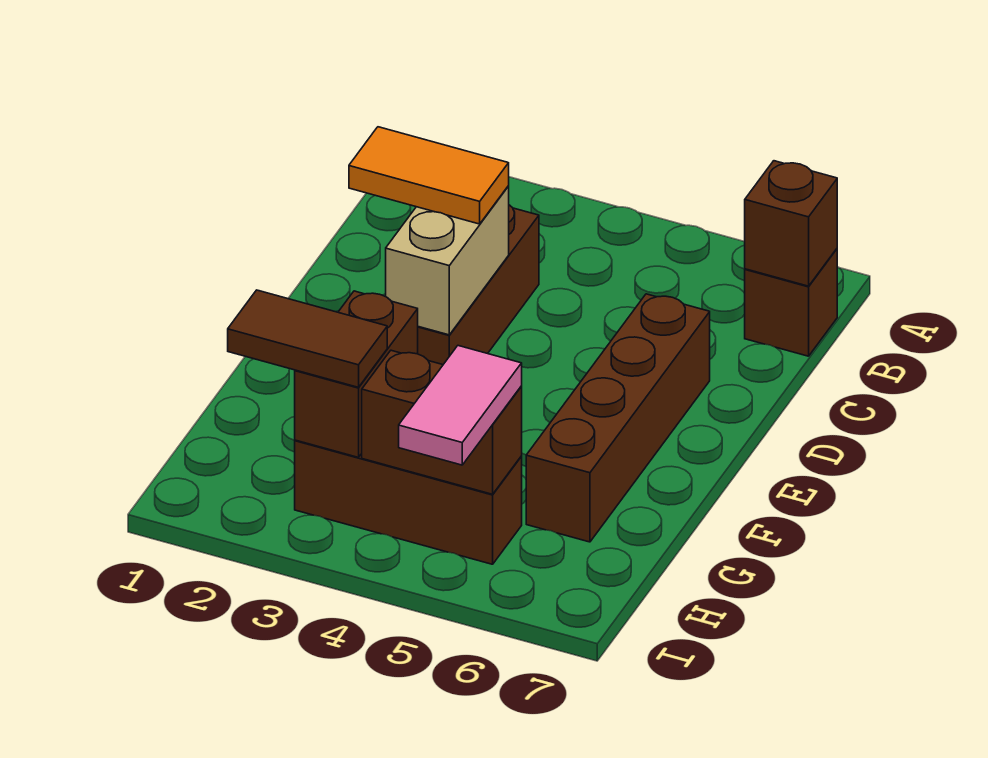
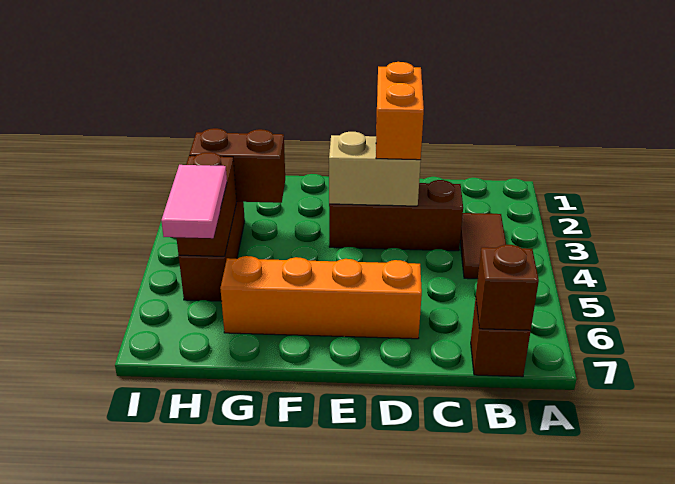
orange tile D2:D3 level 3 -> orange brick D2:D3 level 3
brown brick D6:G6 level 1 -> orange brick D6:G6 level 1
brown tile H2:H3 level 3 -> brown tile B3:B4 level 1
pink tile H5:I5 level 3 -> pink tile H5:H6 level 3

